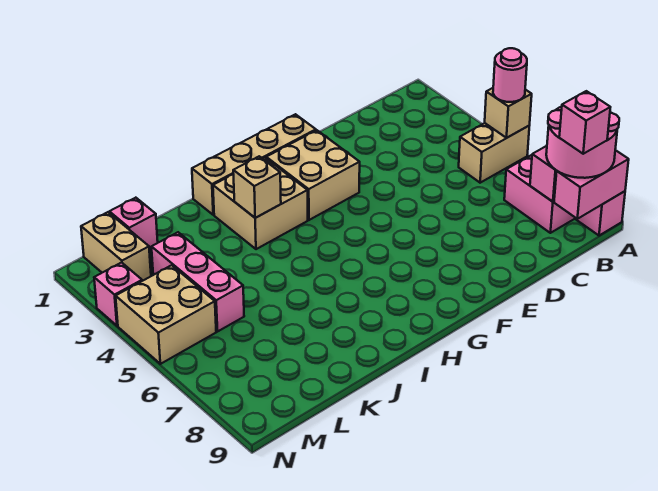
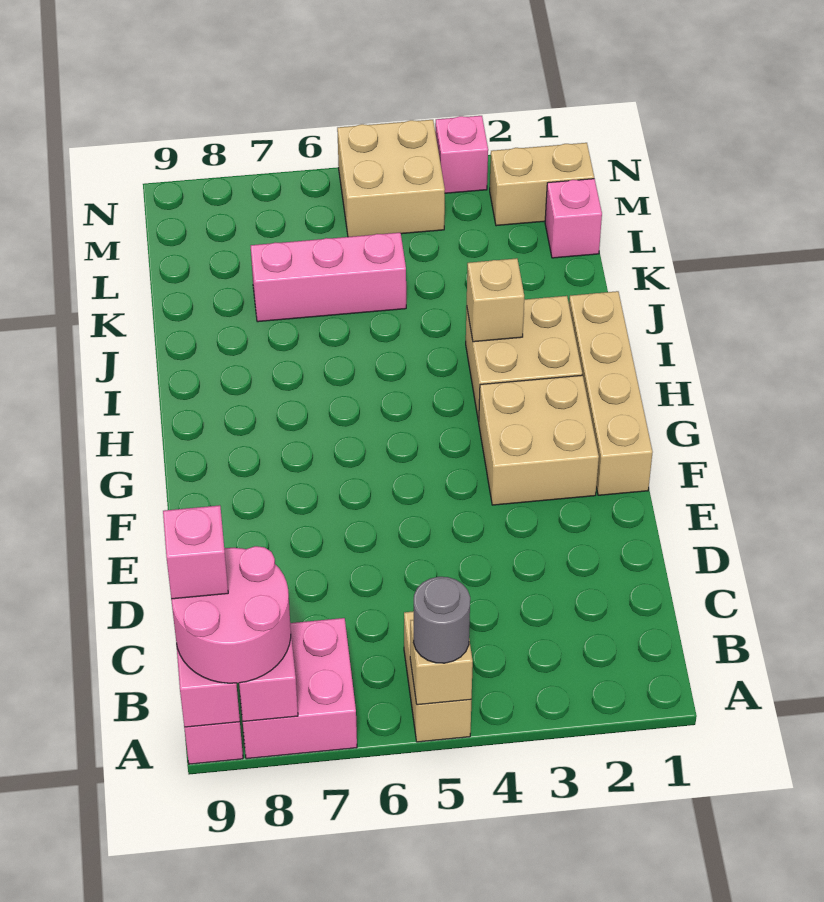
pink round brick A5 level 3 -> grey round brick A5 level 3
pink brick L3:L5 level 1 -> pink brick K5:K7 level 1

